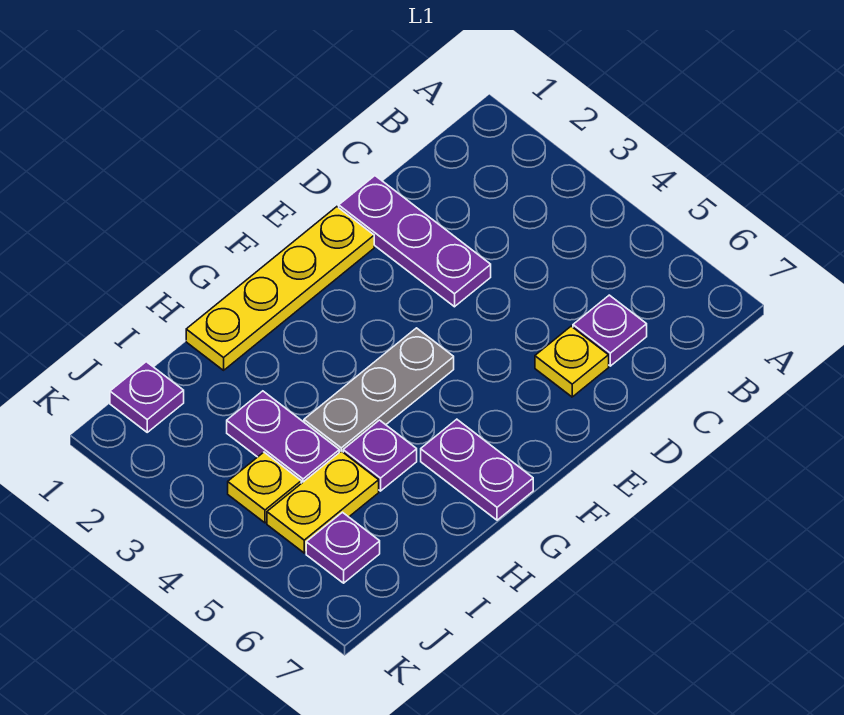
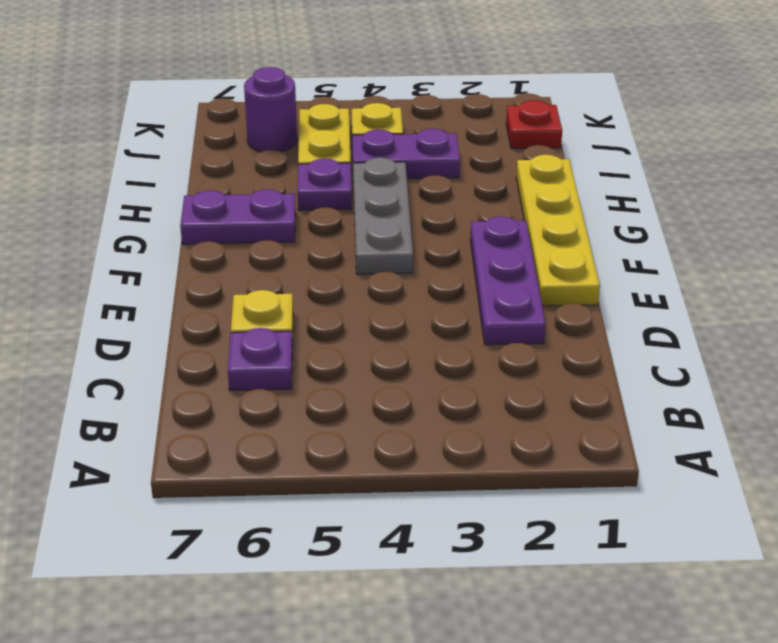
purple plate D1:D3 level 1 -> purple plate D2:F2 level 1
purple plate J1 level 1 -> red plate J1 level 1
purple plate J6 level 1 -> purple round brick J6 level 1

